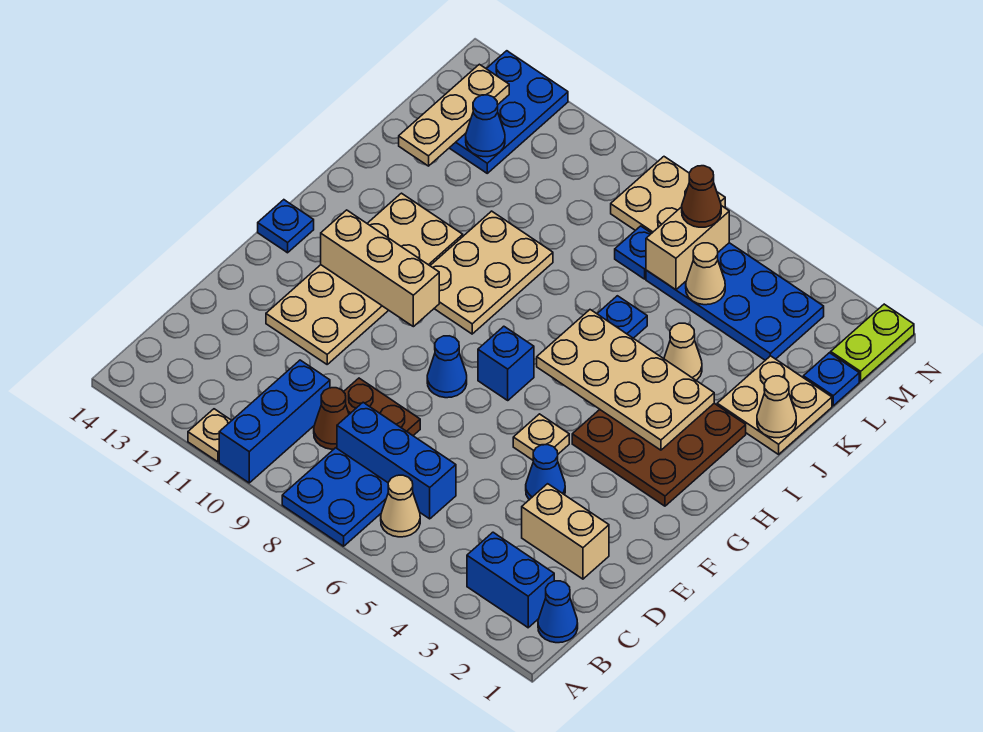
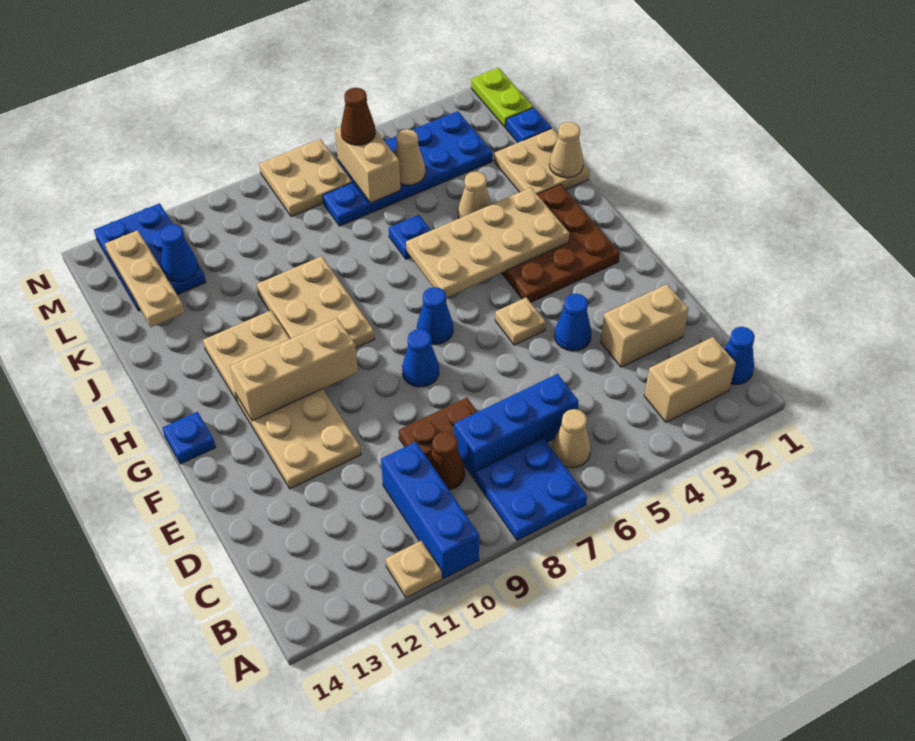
blue brick B2:B3 level 1 -> tan brick B2:B3 level 1
blue brick G7 level 1 -> blue cone G7 level 1

